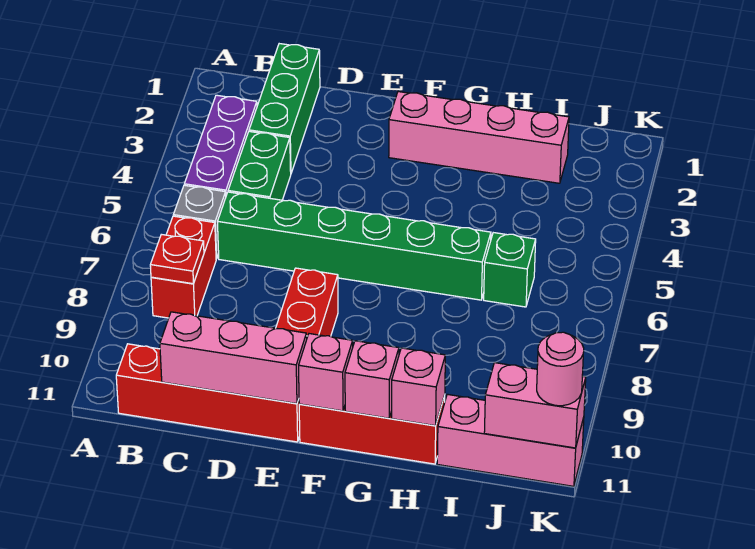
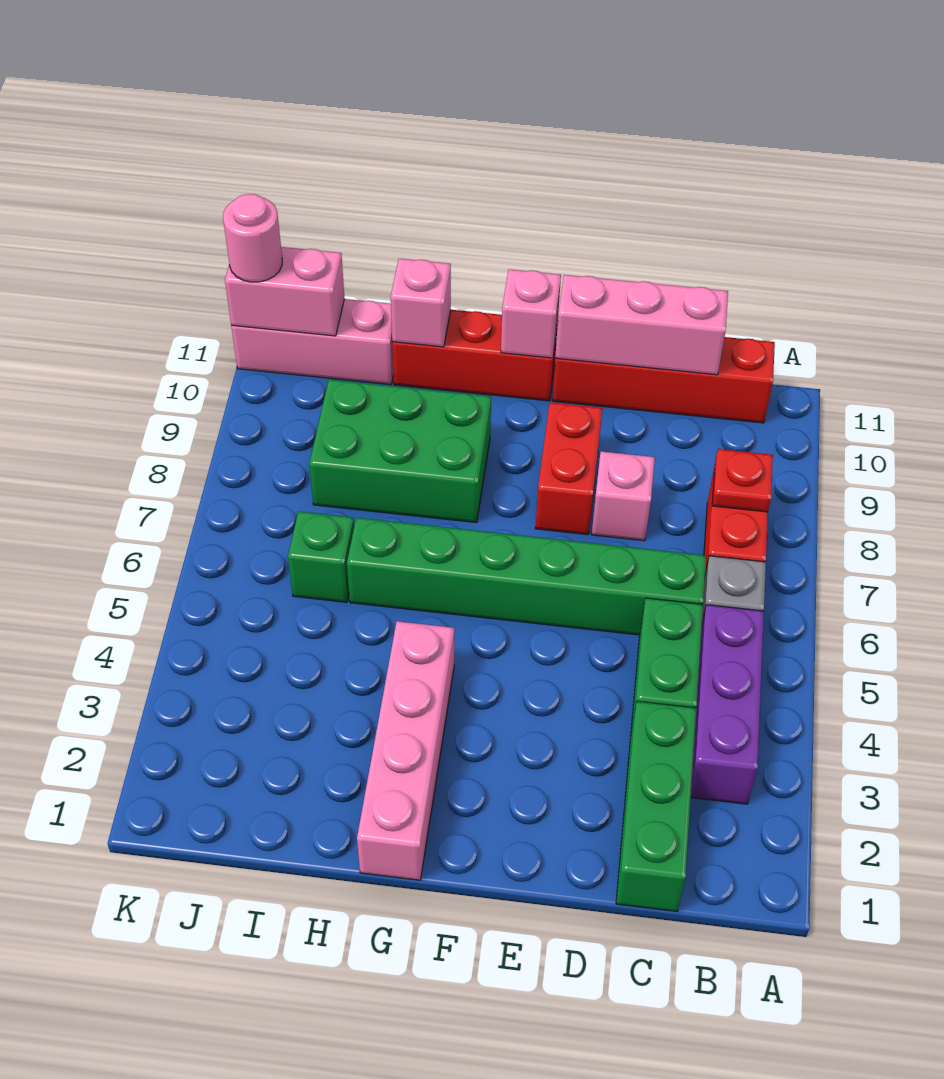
pink brick F2:I2 level 1 -> pink brick G1:G4 level 1
none -> green brick G8:I9 level 1
pink brick G11 level 2 -> pink brick D8 level 1

